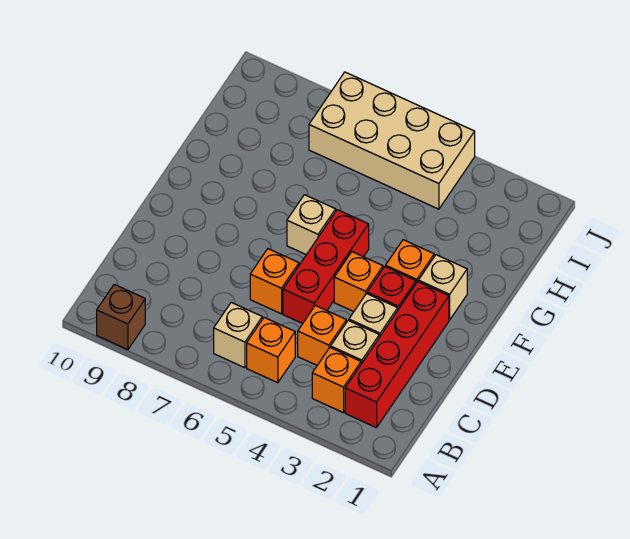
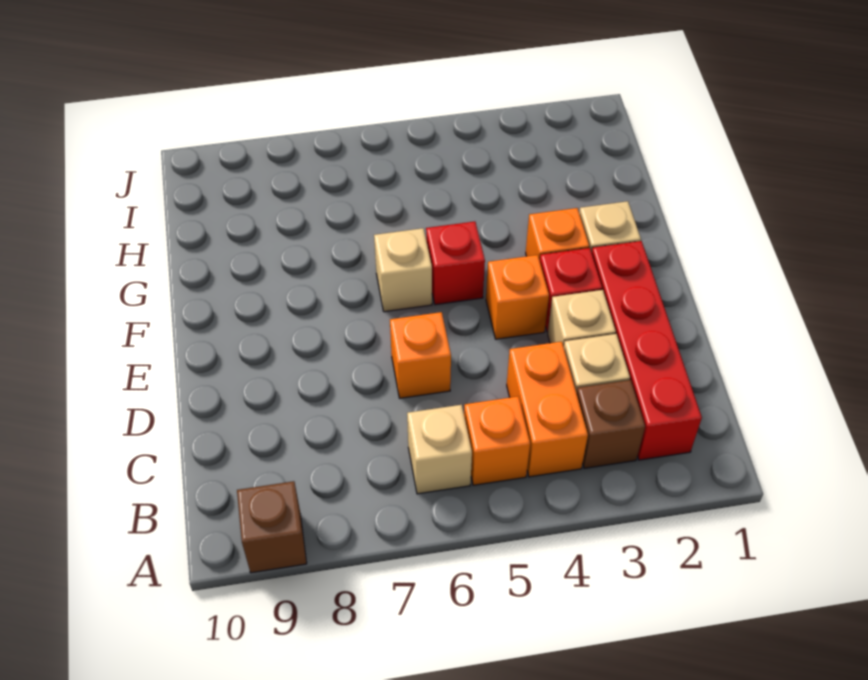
orange brick B3 level 1 -> brown brick B3 level 1
orange brick C4 level 1 -> orange brick B4:C4 level 1
red brick D5:F5 level 1 -> red brick F5 level 1
tan brick I4:J7 level 1 -> none

